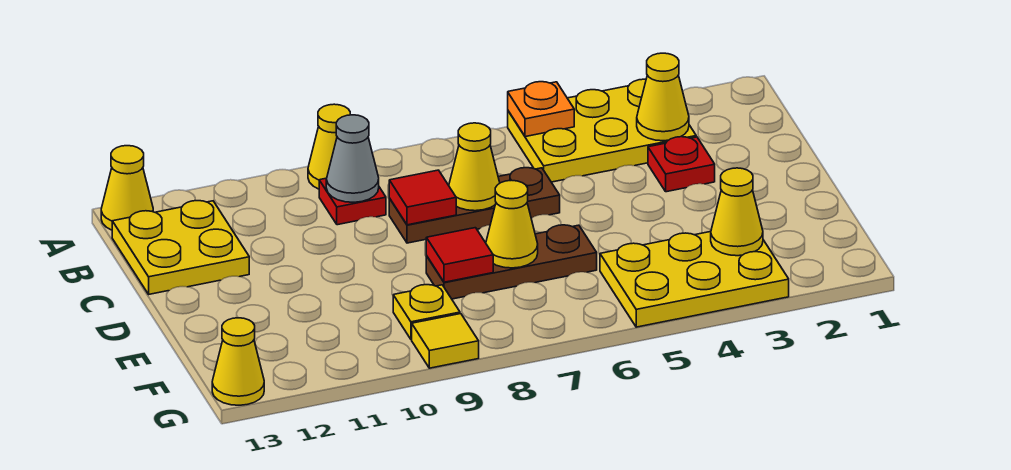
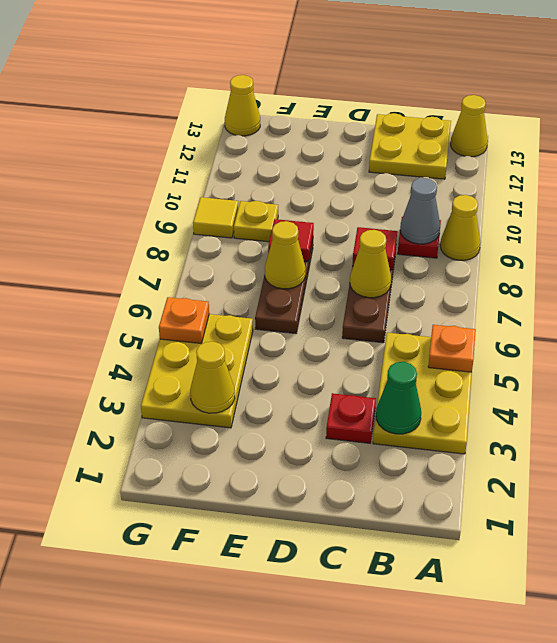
yellow cone B3 level 2 -> green cone B3 level 2
none -> orange plate G5 level 2

